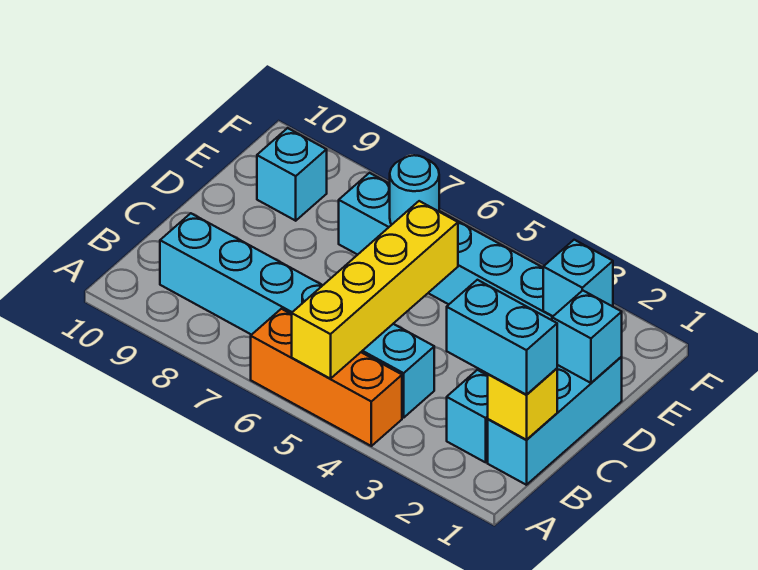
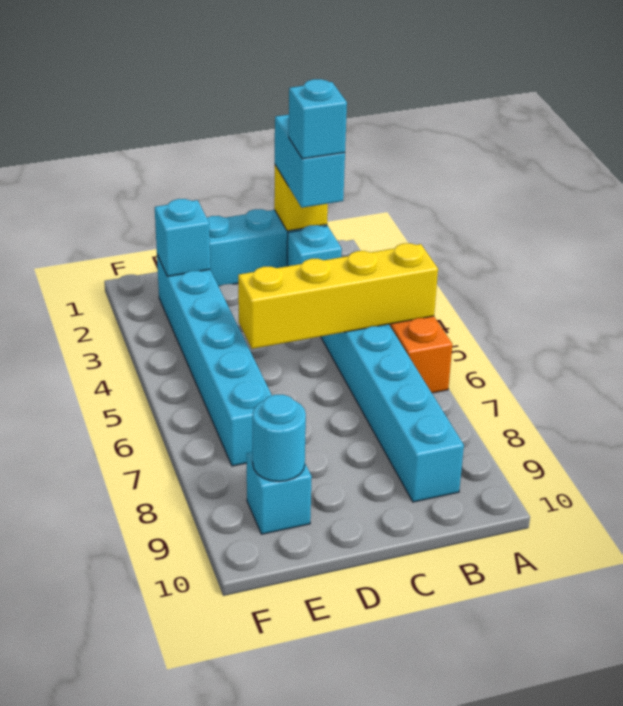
cyan brick D1 level 2 -> cyan brick B2 level 4
cyan round brick E6 level 2 -> cyan round brick E9 level 2

